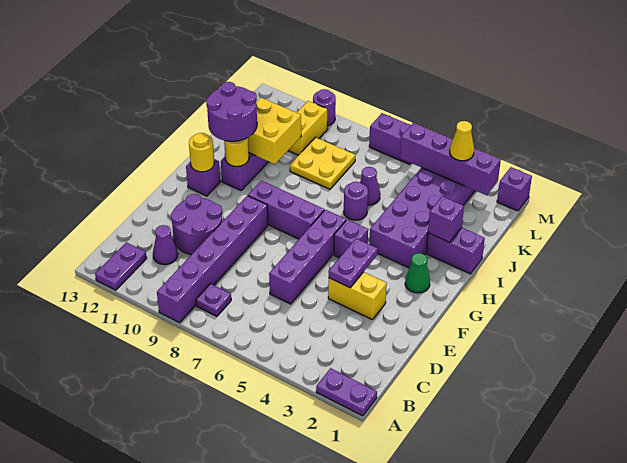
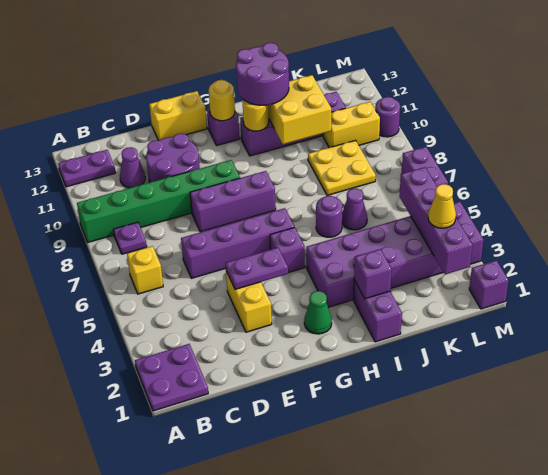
purple plate A1:A2 level 1 -> purple plate A1:B2 level 1
purple brick A9:F9 level 1 -> green brick A9:F9 level 1
none -> yellow brick B6 level 1
none -> yellow brick E13:F13 level 1
purple brick G7:G9 level 1 -> purple brick E8:G8 level 1

